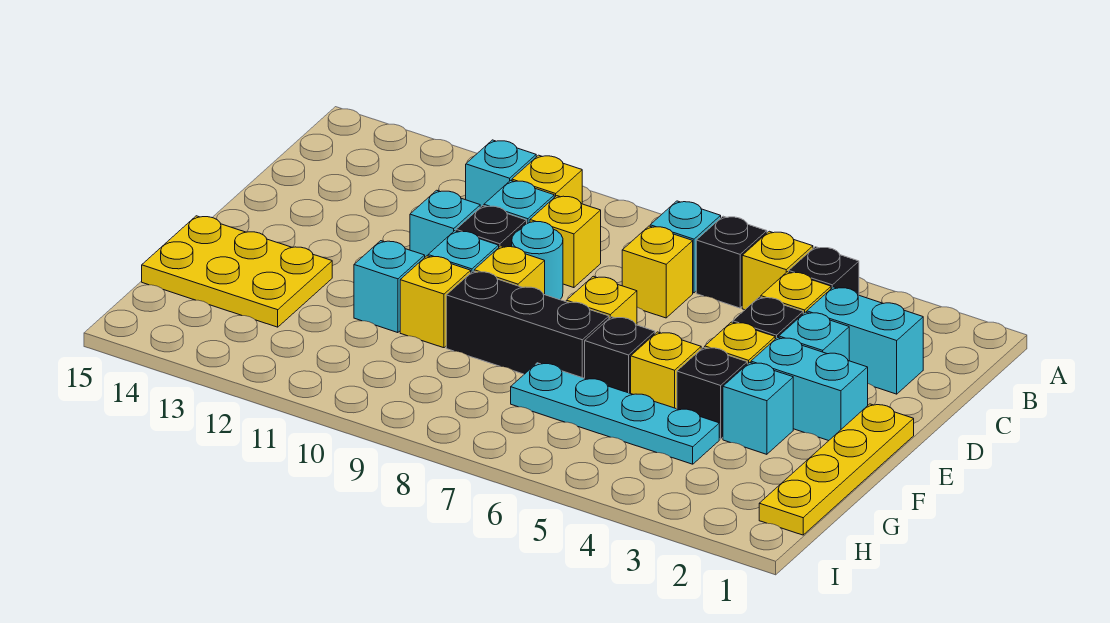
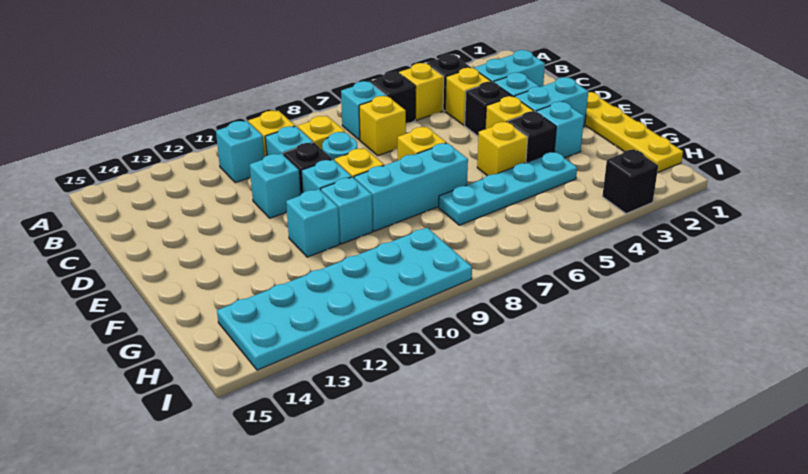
black brick F6 level 1 -> black brick I3 level 1
black brick F7:F9 level 1 -> cyan brick F7:F9 level 1
yellow brick F10 level 1 -> cyan brick F10 level 1
yellow plate F13:G15 level 1 -> none
none -> cyan plate H9:I14 level 1

